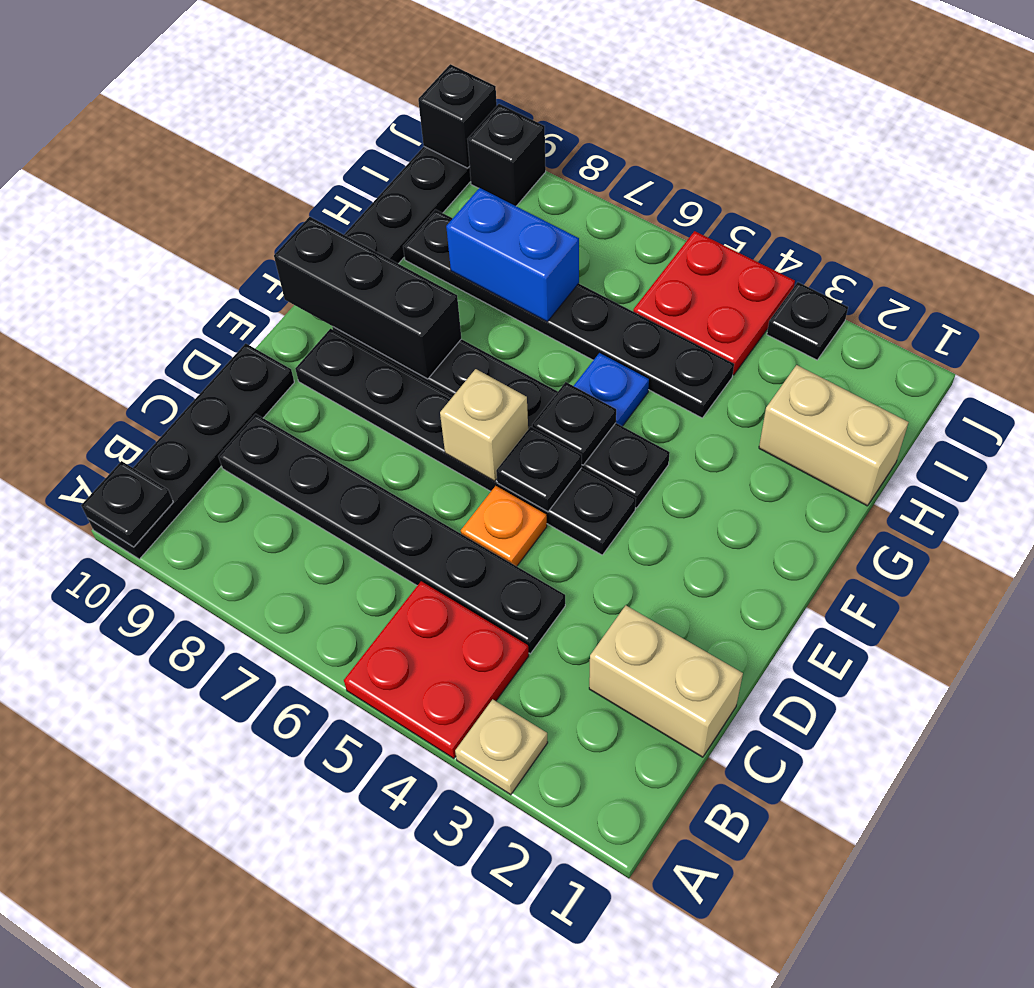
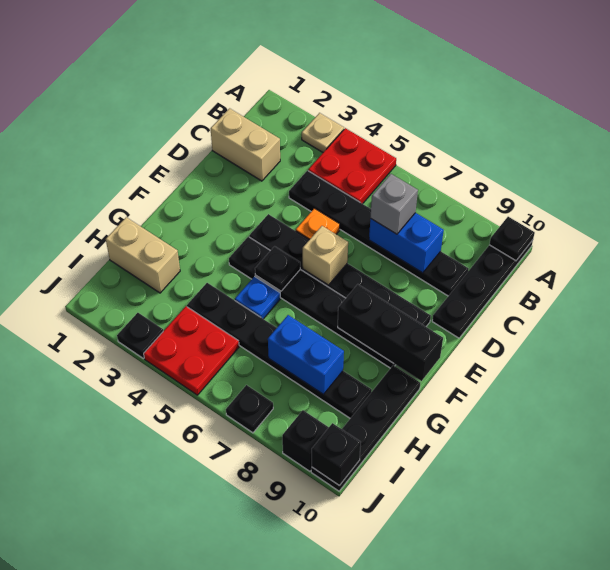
none -> blue brick C7:C8 level 2
none -> grey brick C7 level 3
black plate E5 level 2 -> black plate J7 level 1

